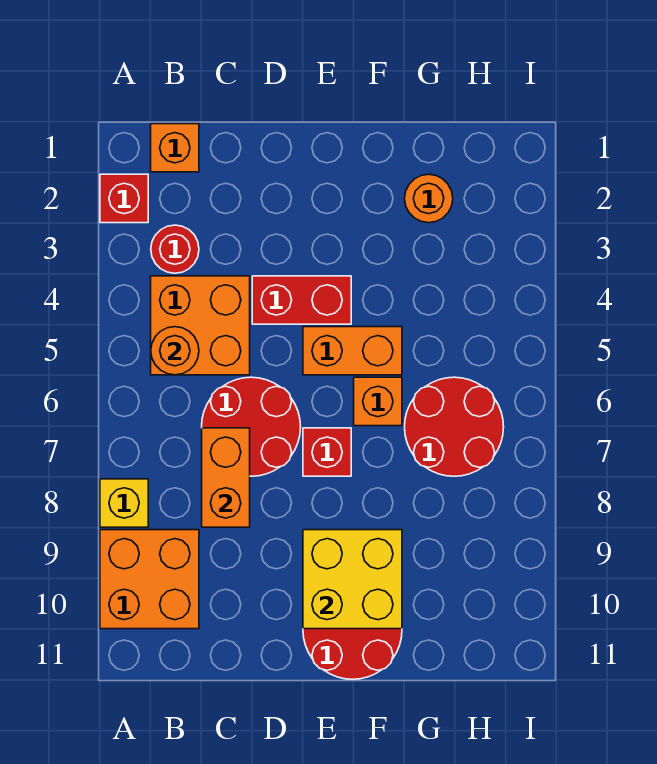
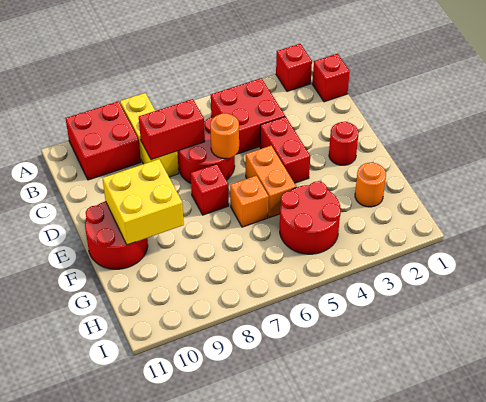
yellow brick A8 level 1 -> yellow brick A8:C8 level 1
orange brick A9:B10 level 1 -> red brick A9:B10 level 1
orange brick B1 level 1 -> red brick B1 level 1
red round brick B3 level 1 -> red round brick E2 level 1
orange brick B4:C5 level 1 -> red brick B4:C5 level 1
orange round brick B5 level 2 -> orange round brick D6 level 2
orange brick C7:C8 level 2 -> red brick C7:C8 level 2
red round brick G6:H7 level 1 -> red round brick G4:H5 level 1

